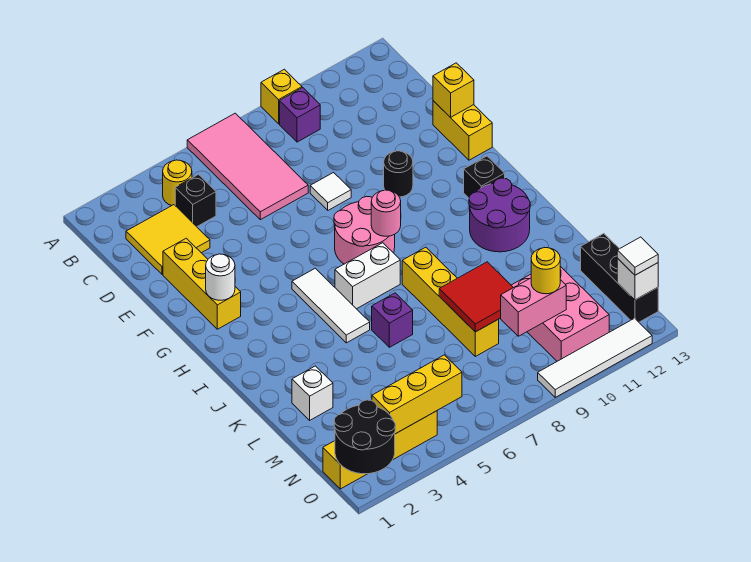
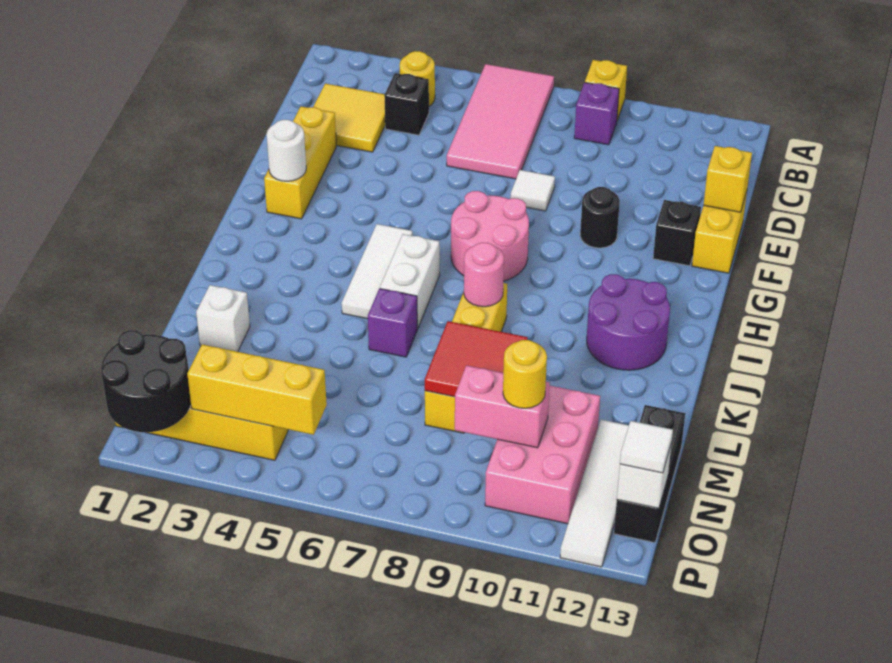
pink round brick H8 level 2 -> pink round brick J8 level 2
black brick H12 level 1 -> black brick F12 level 1
white brick I6:I7 level 1 -> white brick I6:J6 level 1
white tile P9:P12 level 1 -> white tile M12:P12 level 1

